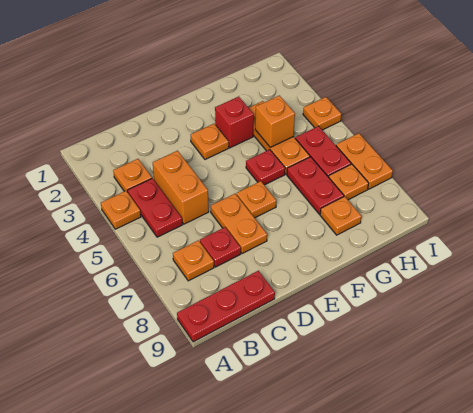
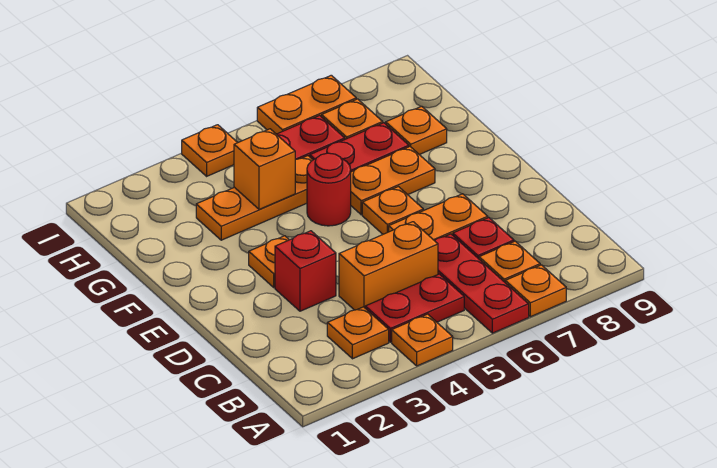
none -> orange plate A7 level 1
red plate A9:C9 level 1 -> red plate A6:C6 level 1
red brick F3 level 1 -> red brick D3 level 1
red plate F5 level 1 -> red round brick F5 level 1
none -> orange plate F6:F7 level 1

